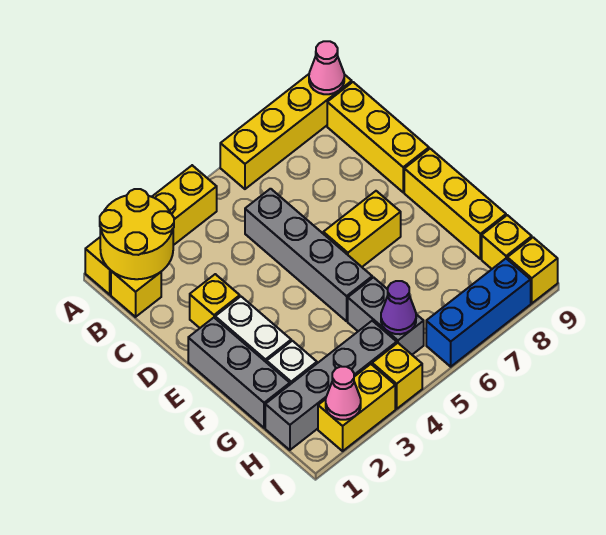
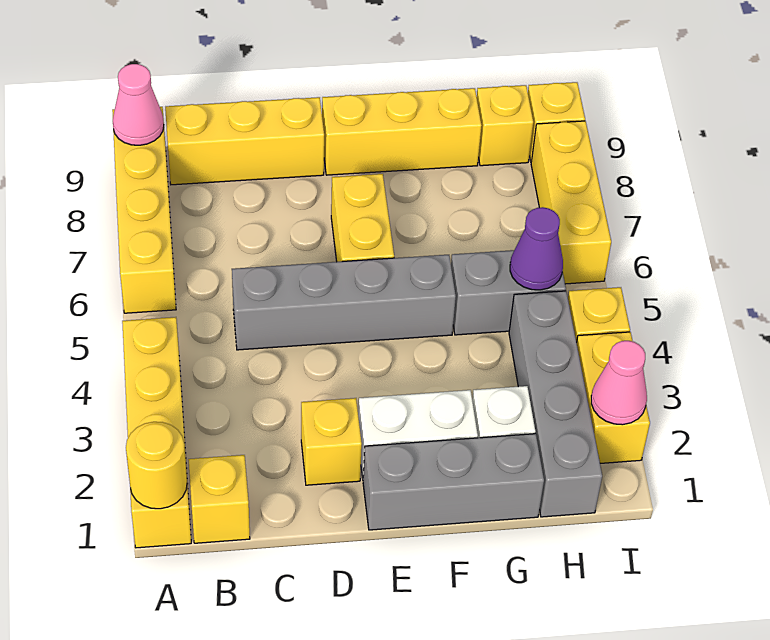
yellow round brick A1:B2 level 2 -> yellow round brick A1 level 2
blue brick I6:I8 level 1 -> yellow brick I6:I8 level 1

